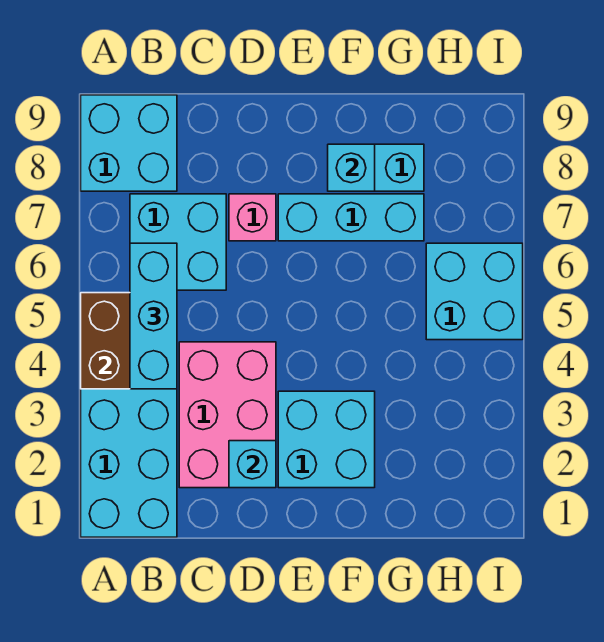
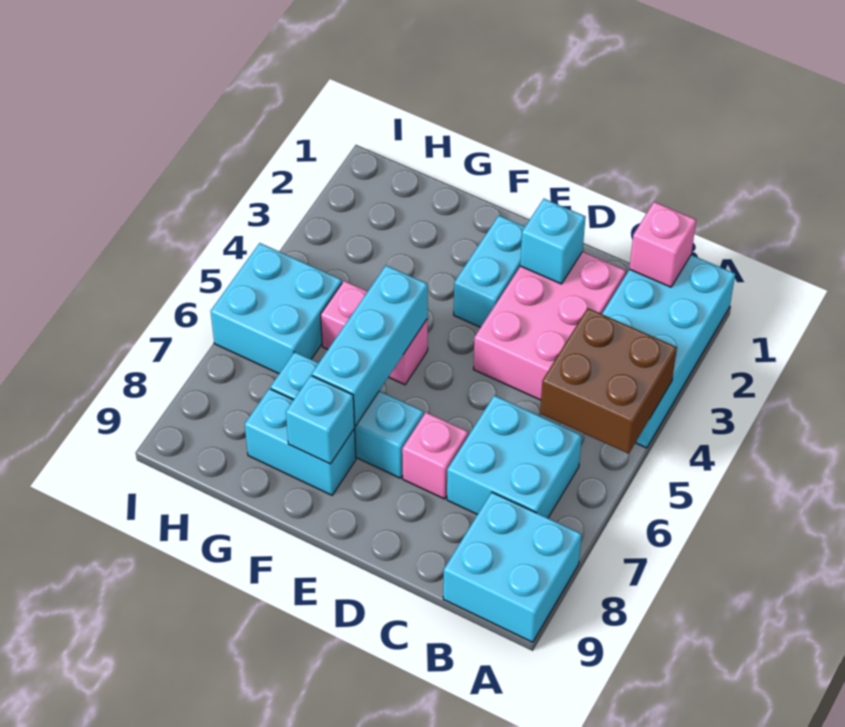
none -> pink brick B1 level 2
cyan brick B4:B6 level 3 -> cyan brick F5:F7 level 2
cyan brick E2:F3 level 1 -> cyan brick E2:E3 level 1
none -> pink brick F5:G5 level 1

